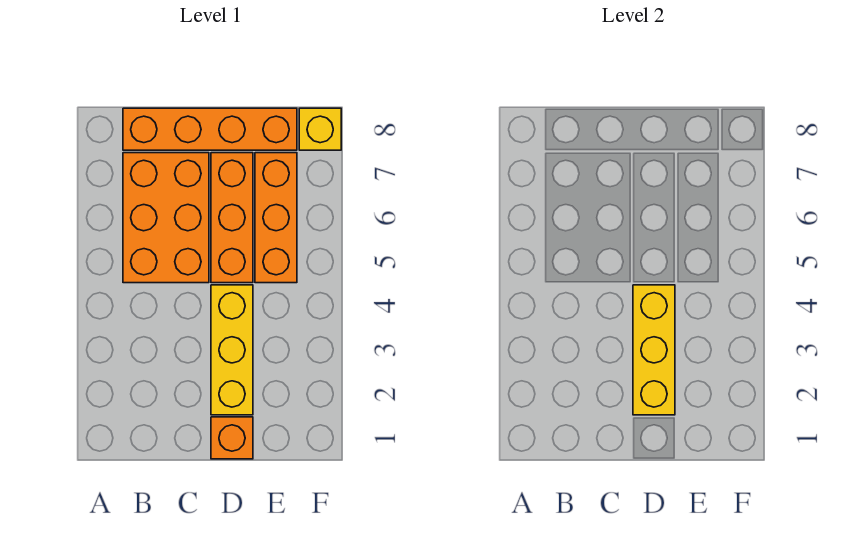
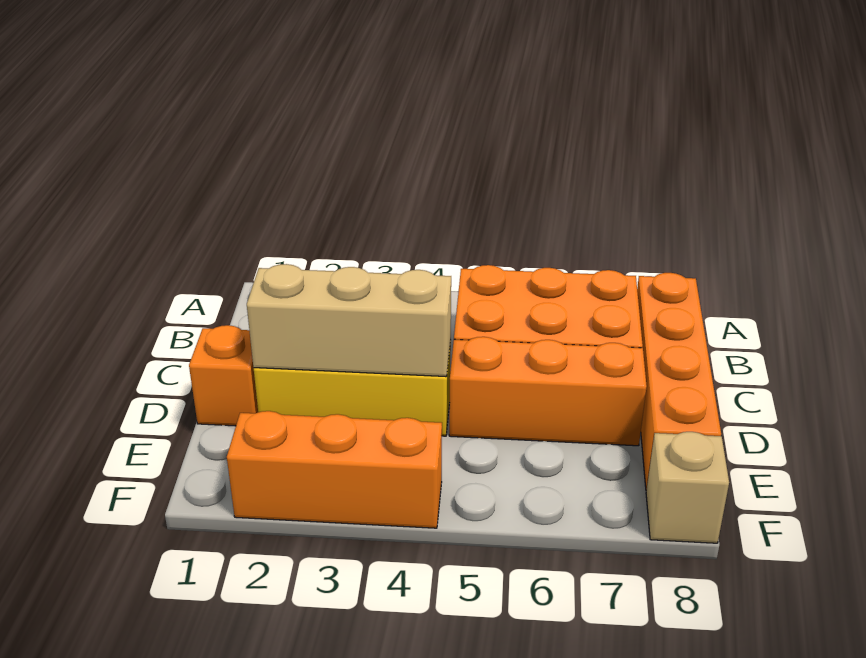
yellow brick D2:D4 level 2 -> tan brick D2:D4 level 2
orange brick E5:E7 level 1 -> orange brick F2:F4 level 1
yellow brick F8 level 1 -> tan brick F8 level 1

